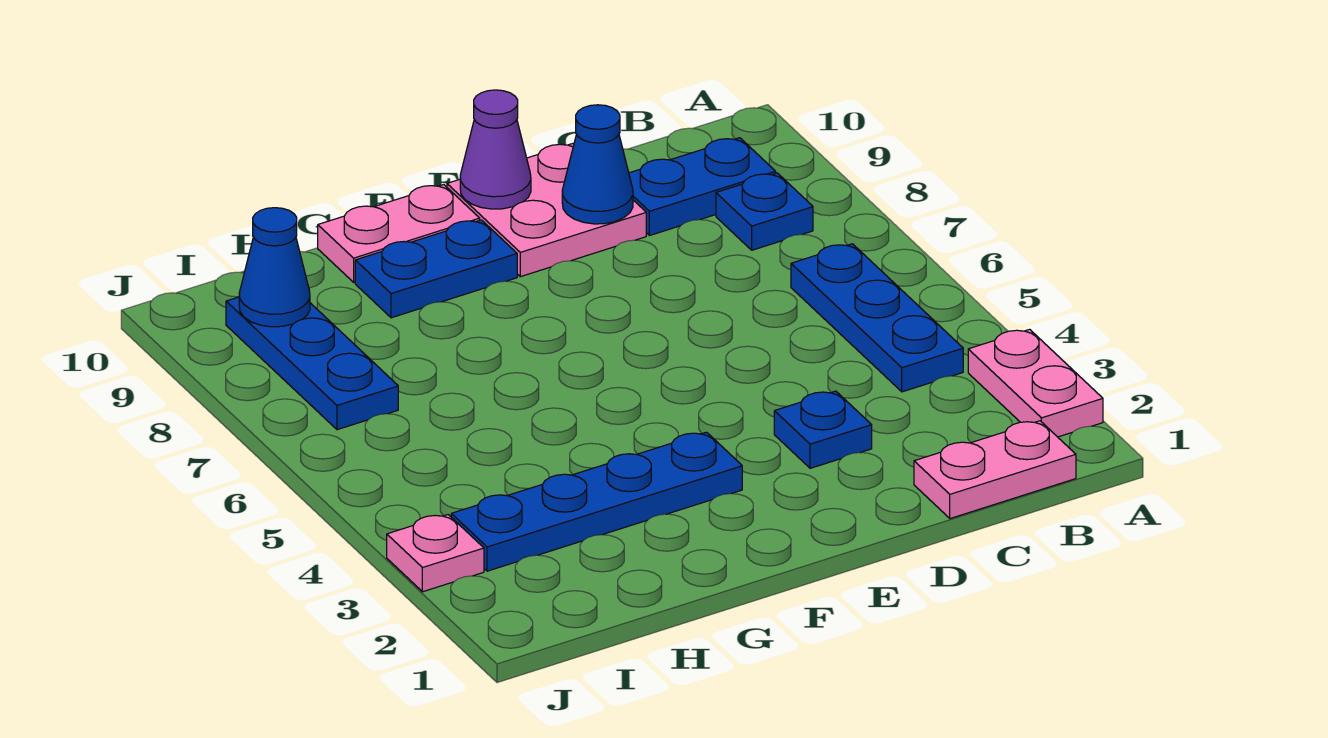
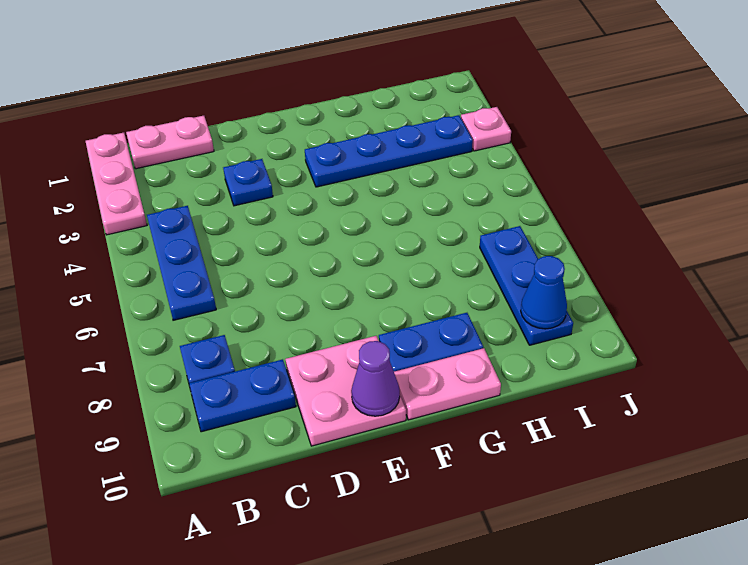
pink plate A2:A3 level 1 -> pink plate A1:A3 level 1
blue cone D9 level 2 -> none

